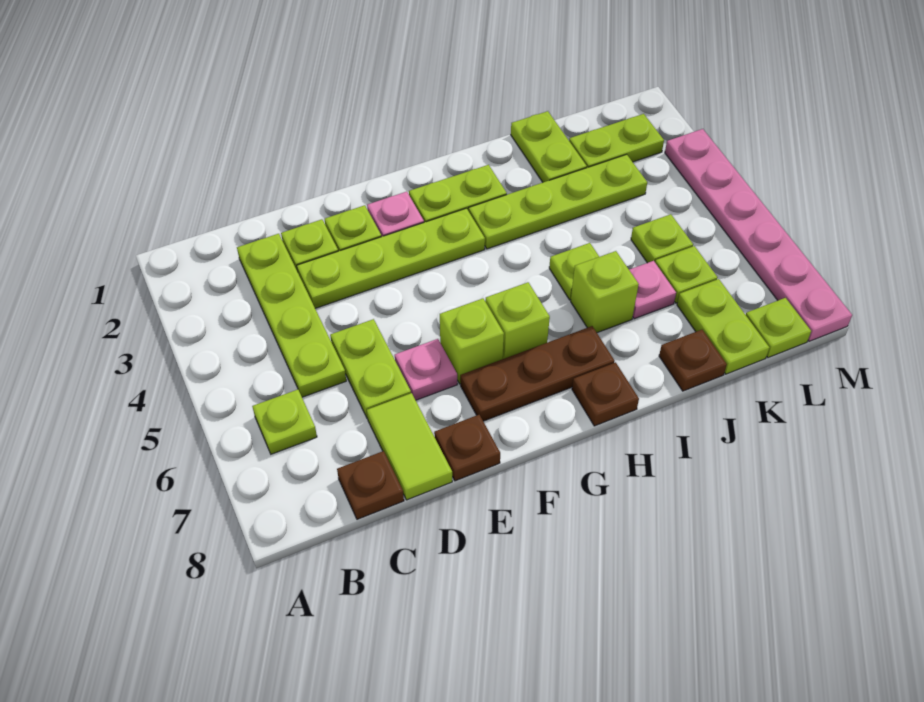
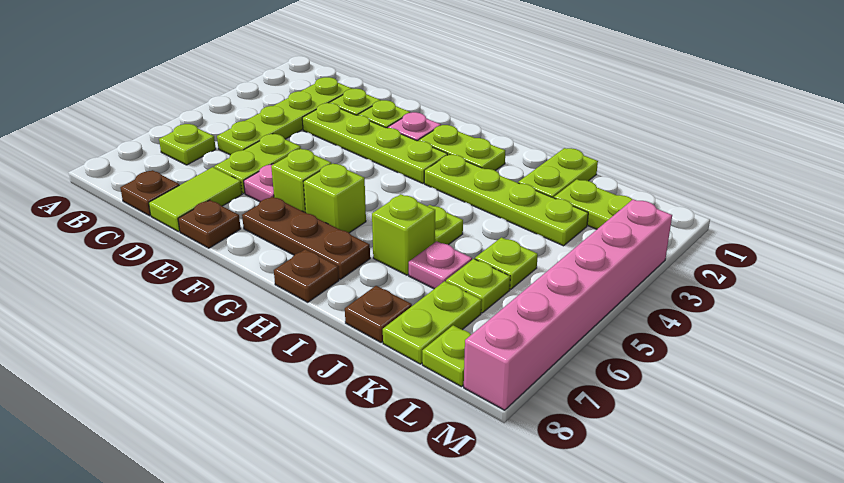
pink plate M3:M8 level 1 -> pink brick M3:M8 level 1

